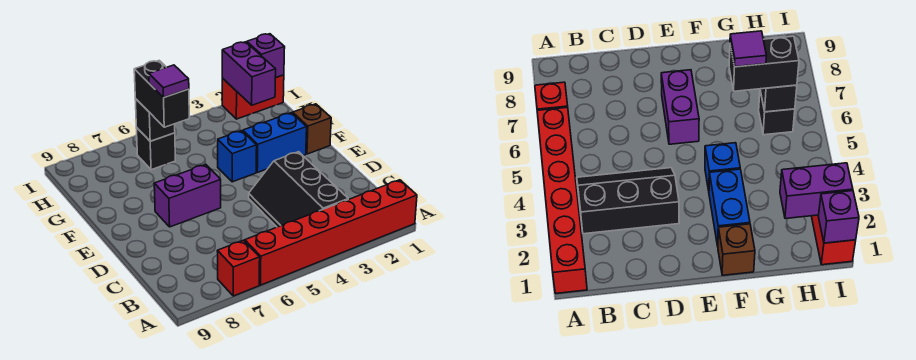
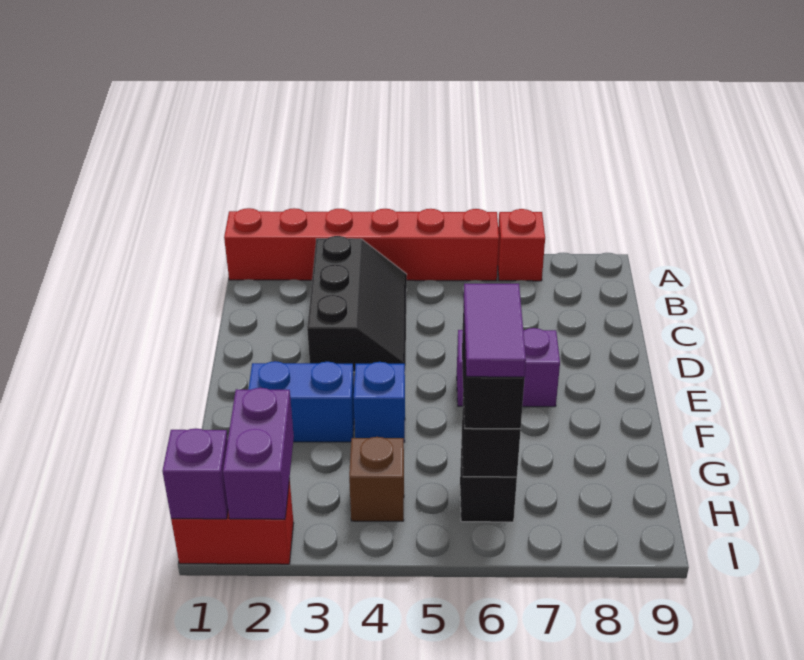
brown brick F1 level 1 -> brown brick H4 level 1
purple tile G6 level 4 -> purple tile G6:H6 level 4

